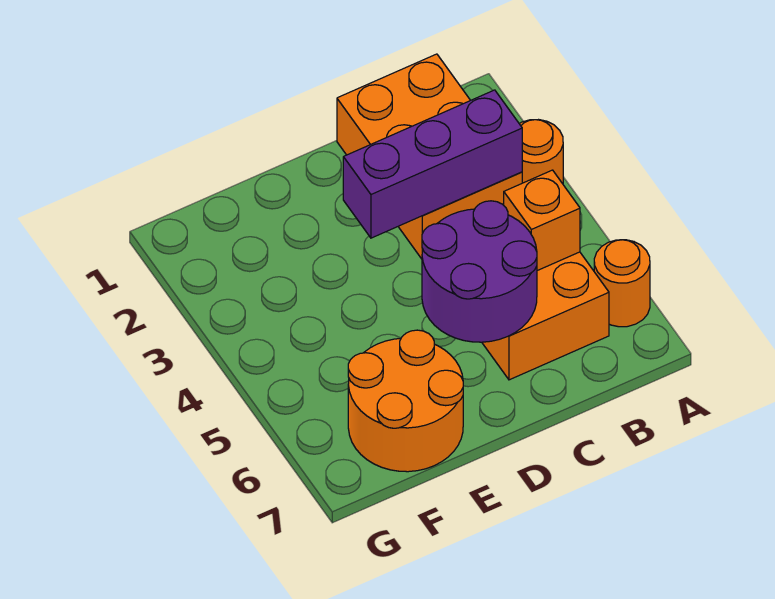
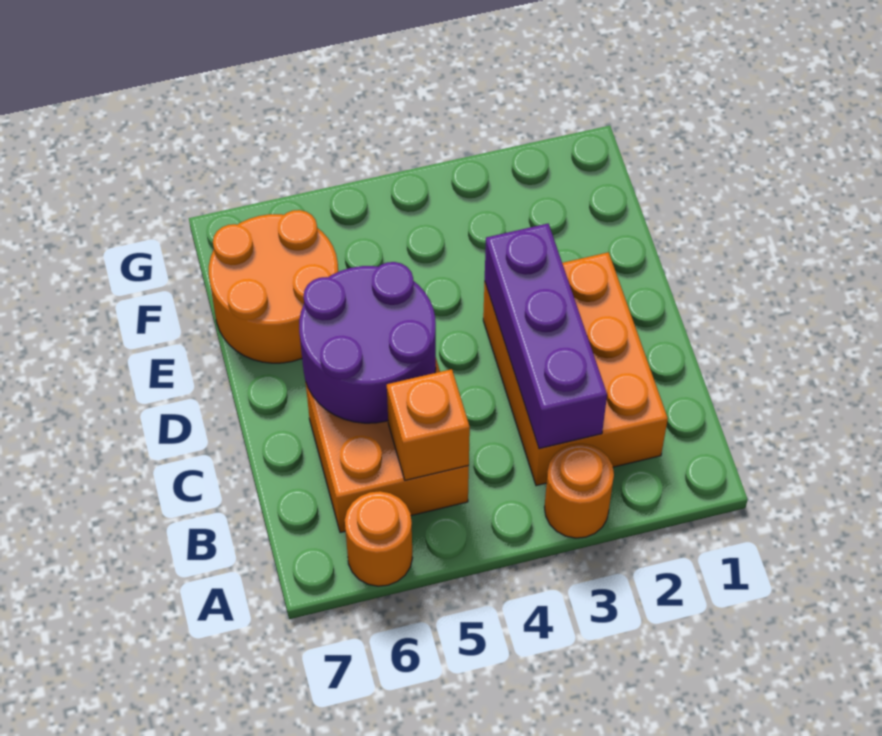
orange brick B1:C3 level 1 -> orange brick B2:D3 level 1

